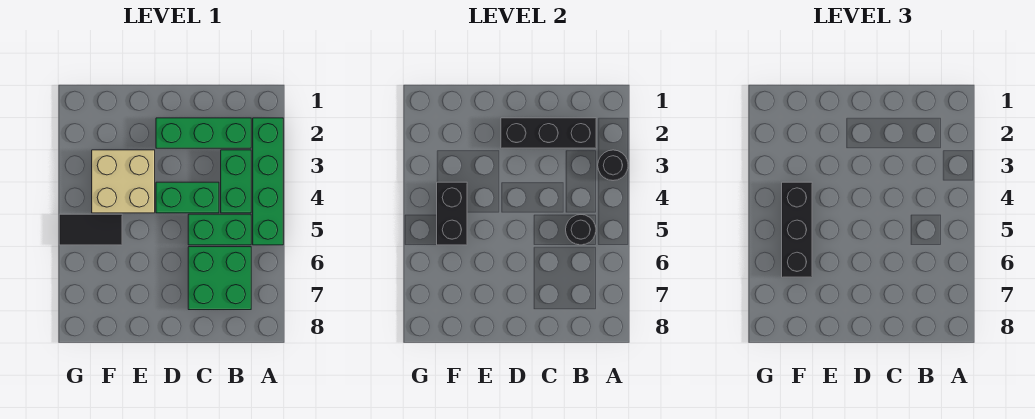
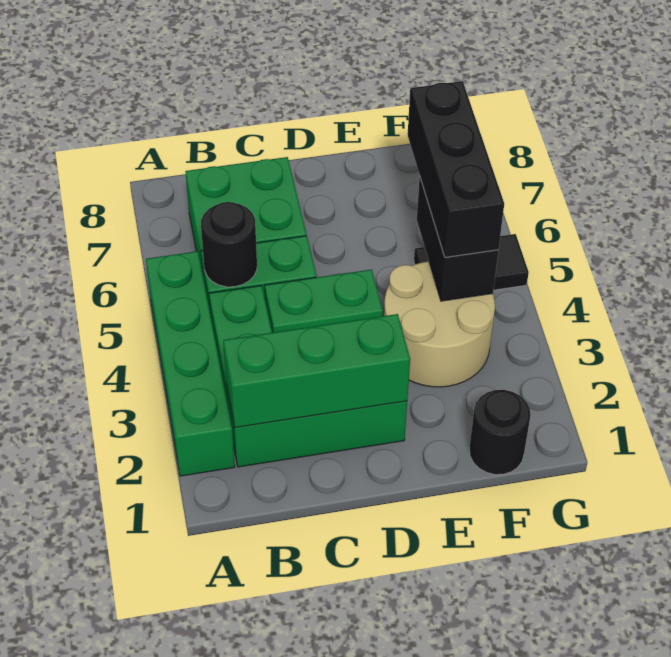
black round brick A3 level 2 -> black round brick F1 level 1
black brick B2:D2 level 2 -> green brick B2:D2 level 2
tan brick E3:F4 level 1 -> tan round brick E3:F4 level 1

